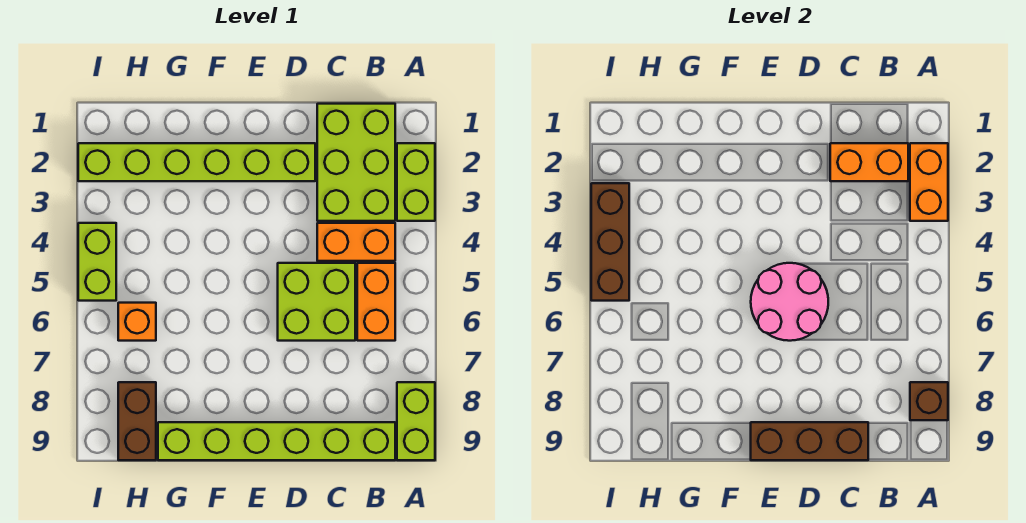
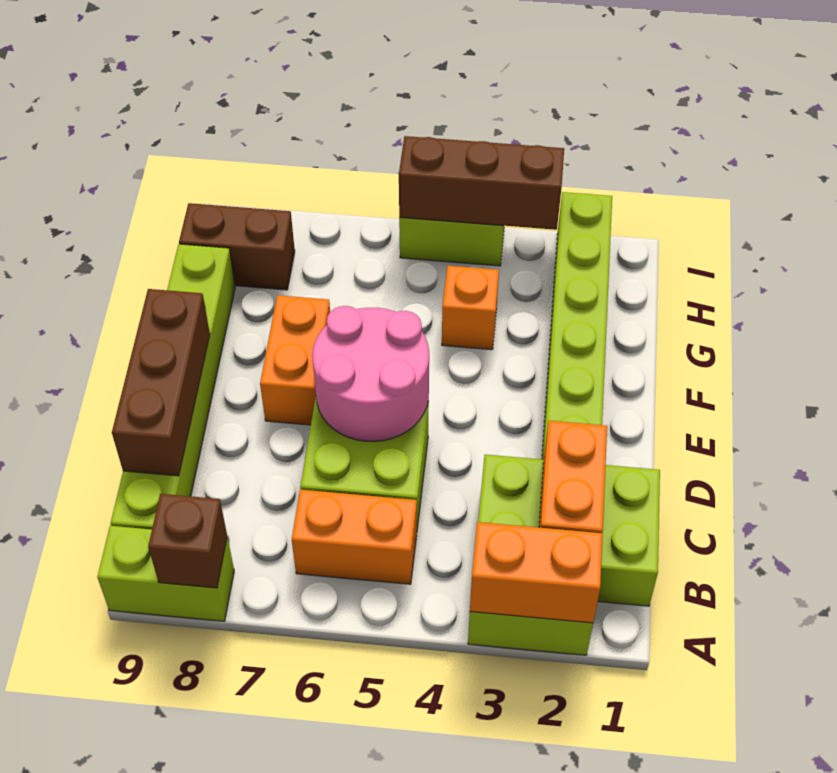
orange brick B4:C4 level 1 -> orange brick E7:F7 level 1
orange brick H6 level 1 -> orange brick G4 level 1

